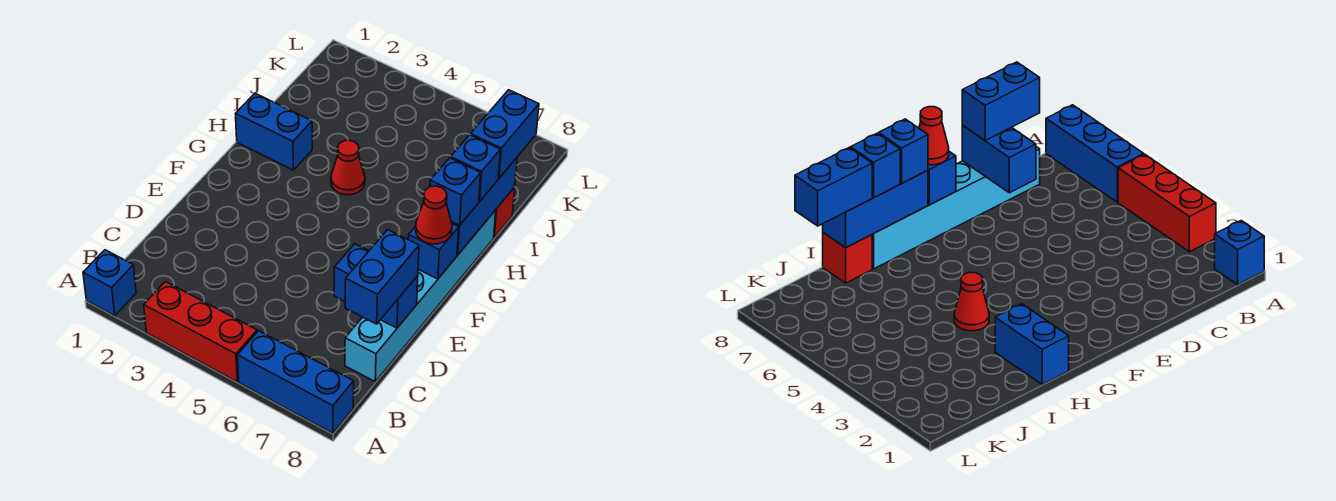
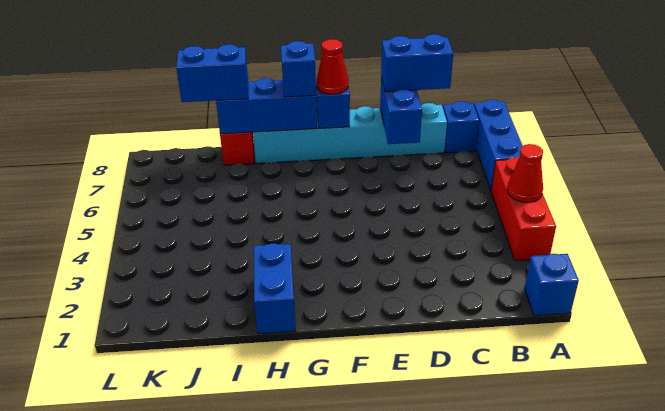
red cone H4 level 1 -> red cone A4 level 2
blue brick H8 level 3 -> blue brick B8 level 1

